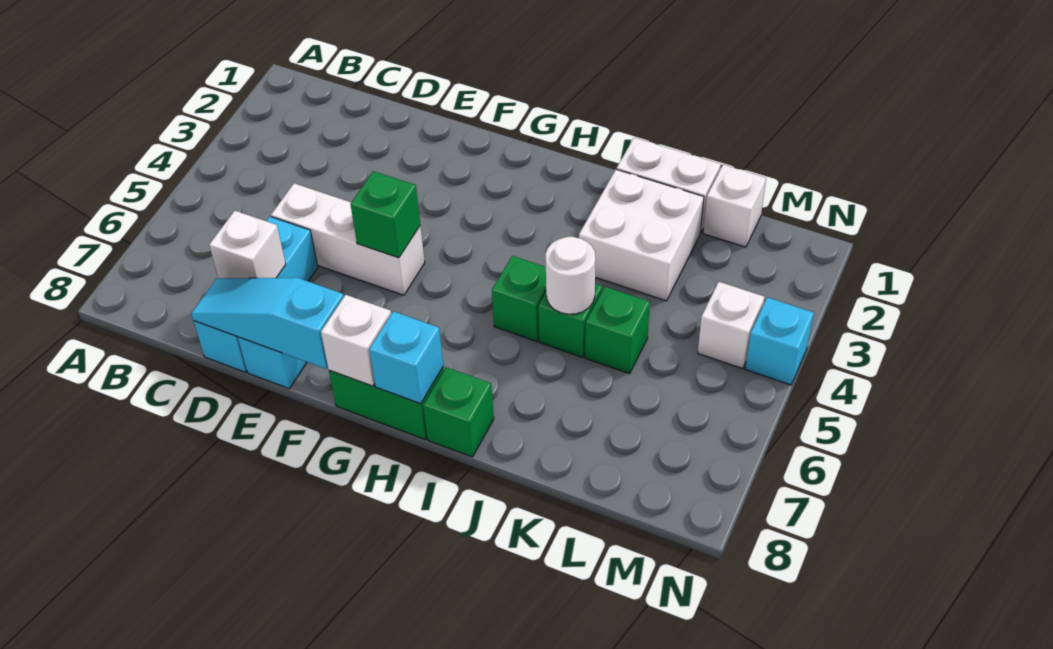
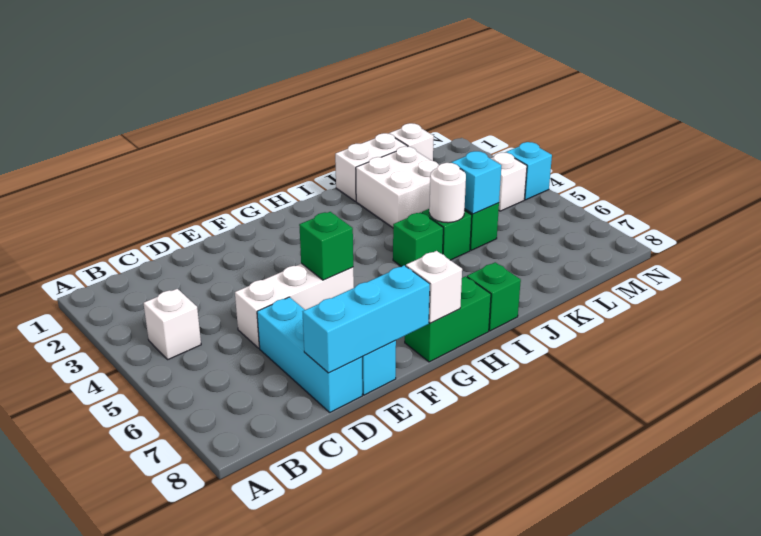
white brick D7 level 2 -> white brick B4 level 1
cyan slope D8:F8 level 2 top F -> cyan brick D8:F8 level 2
cyan brick H8 level 2 -> cyan brick K5 level 2

